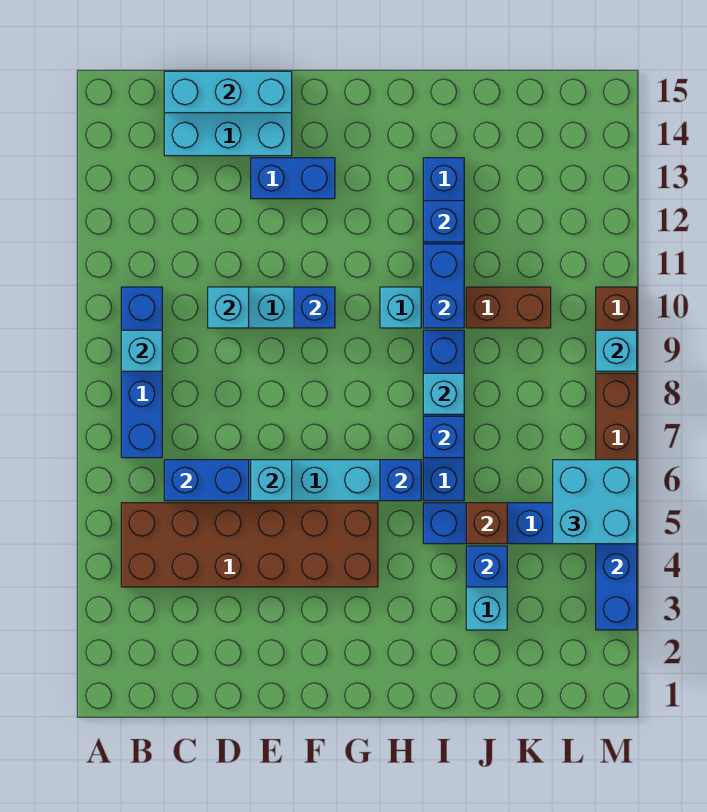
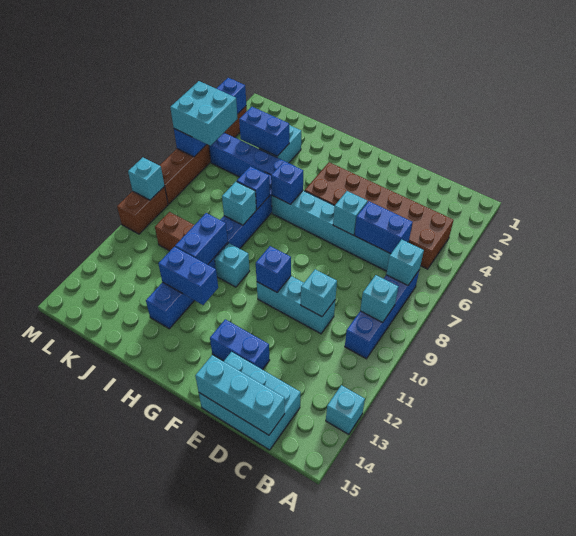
none -> cyan brick A13 level 1
none -> cyan brick B7 level 2
blue brick I12 level 2 -> blue brick H12:I12 level 2
blue brick J4 level 2 -> blue brick J4:K4 level 2
brown brick J5 level 2 -> none

